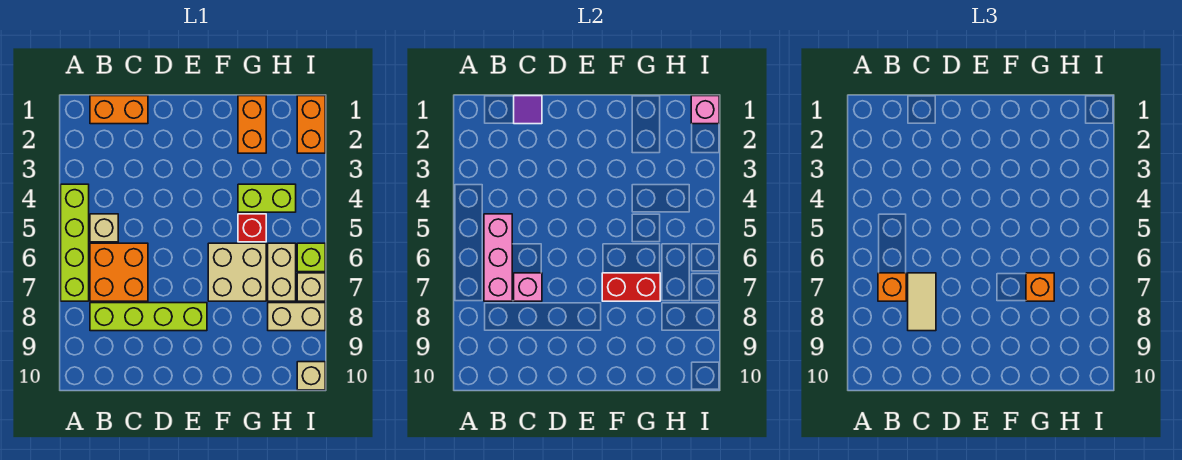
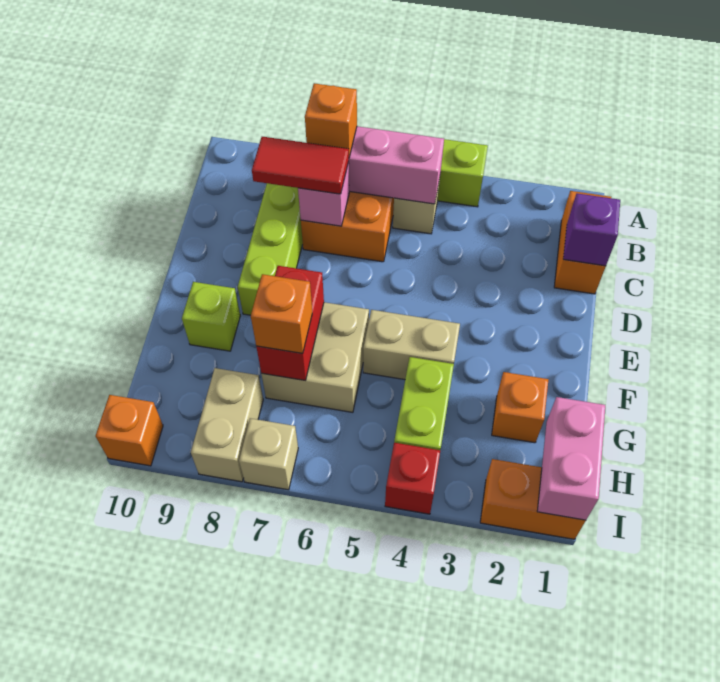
purple tile C1 level 2 -> purple brick C1 level 2
tan tile C7:C8 level 3 -> red tile C7:C8 level 3
orange brick G1:G2 level 1 -> orange brick G2 level 1
red brick G5 level 1 -> red brick I4 level 1
tan brick H6:H7 level 1 -> tan brick F4:F5 level 1
pink brick I1 level 2 -> pink brick H1:I1 level 2
lime brick I6 level 1 -> lime brick F9 level 1
tan brick I10 level 1 -> orange brick I10 level 1

